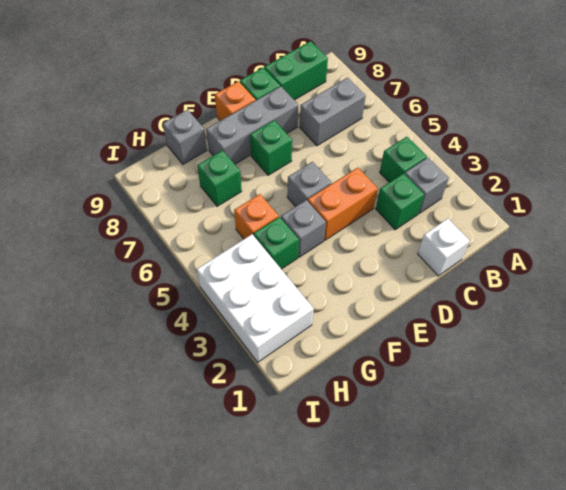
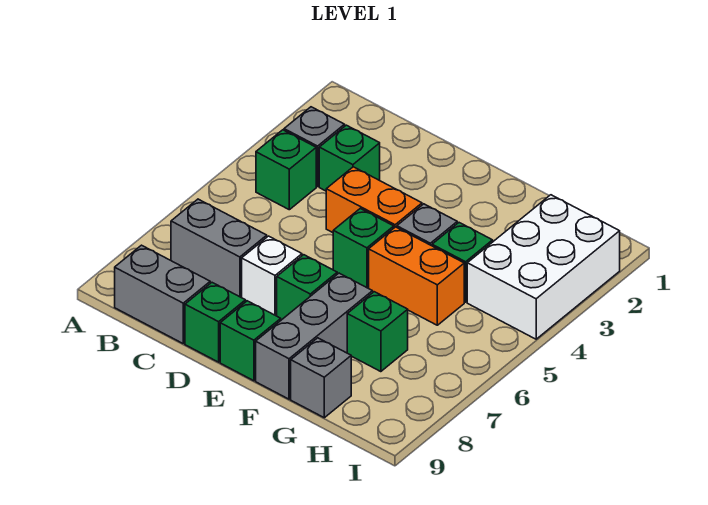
green brick B9:C9 level 1 -> grey brick B9:C9 level 1
white brick C1 level 1 -> white brick D7 level 1
grey brick D8:F8 level 1 -> grey brick F7:F9 level 1
grey brick E5 level 1 -> green brick E5 level 1
orange brick E9 level 1 -> green brick E9 level 1
orange brick G5 level 1 -> orange brick F5:G5 level 1

